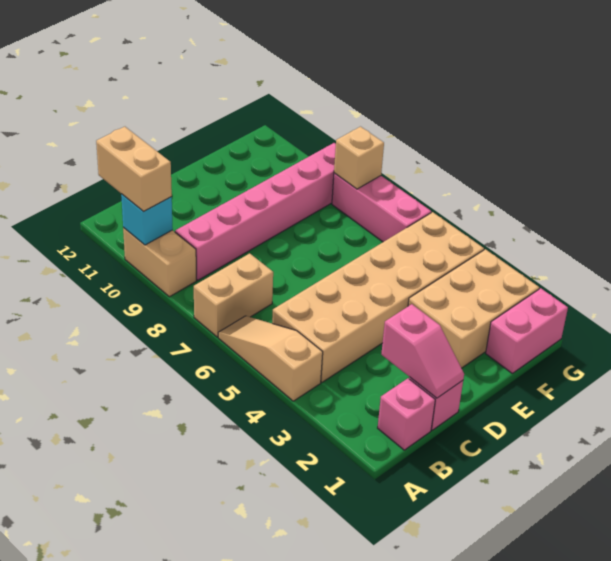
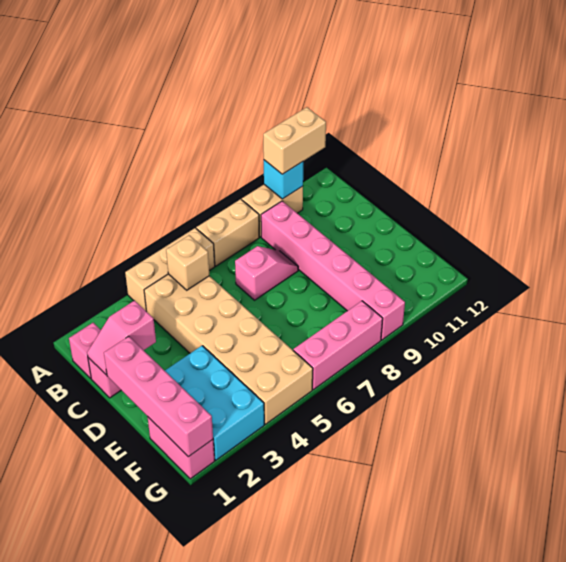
tan slope A4:A6 level 1 top 4 -> tan brick A4:A6 level 1
tan brick A7:B7 level 1 -> tan brick A7:A8 level 1
none -> pink slope C7:C8 level 1 top 7
none -> pink brick D1:G1 level 2
tan brick E2:G3 level 1 -> cyan brick E2:G3 level 1
tan brick G8 level 2 -> tan brick B5 level 2

